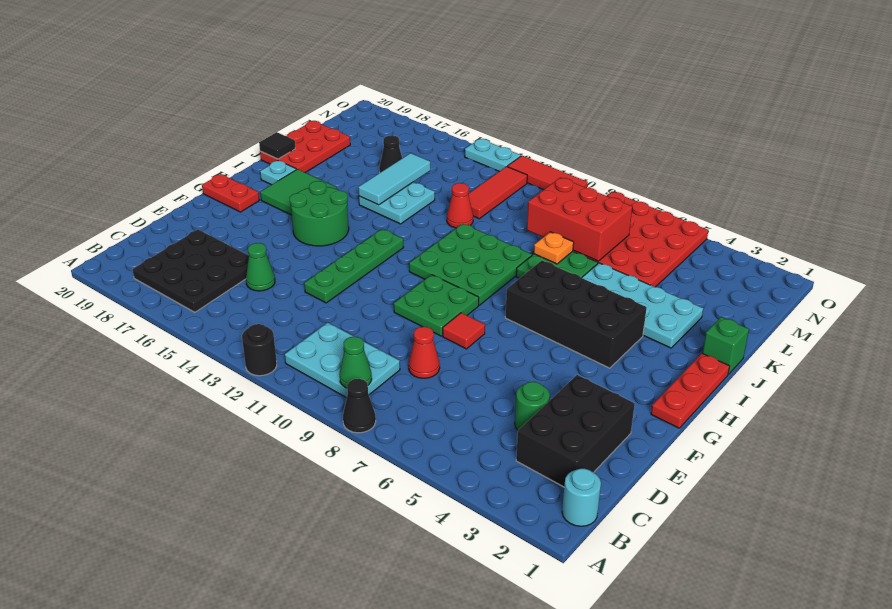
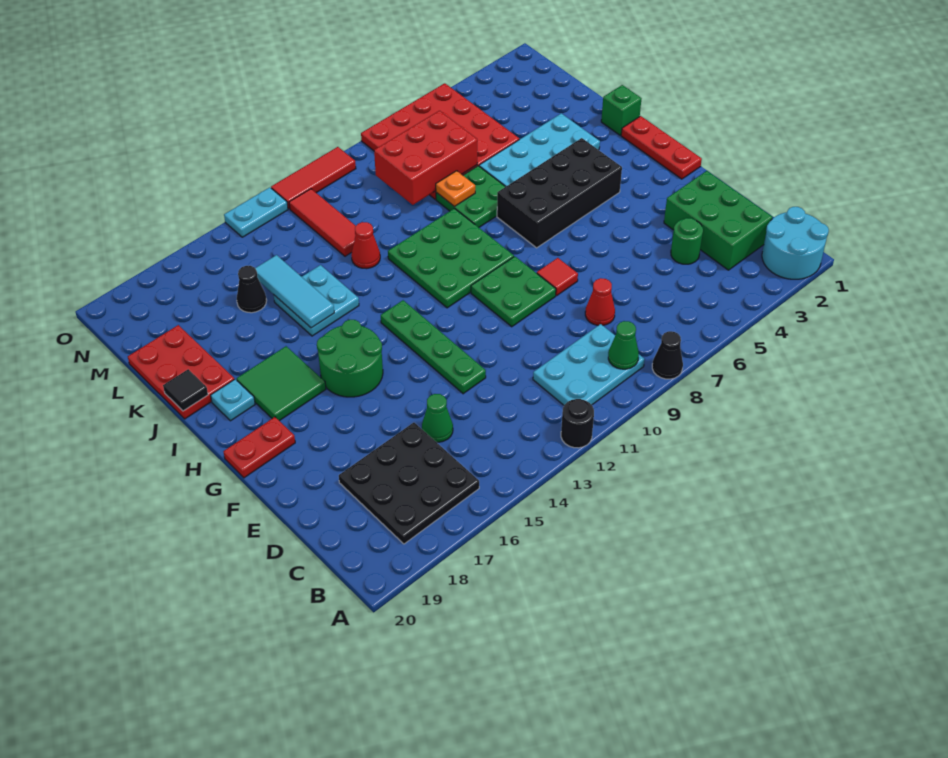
cyan round brick B1 level 1 -> cyan round brick A1:B2 level 1
black brick C2:E3 level 1 -> green brick C2:E3 level 1

